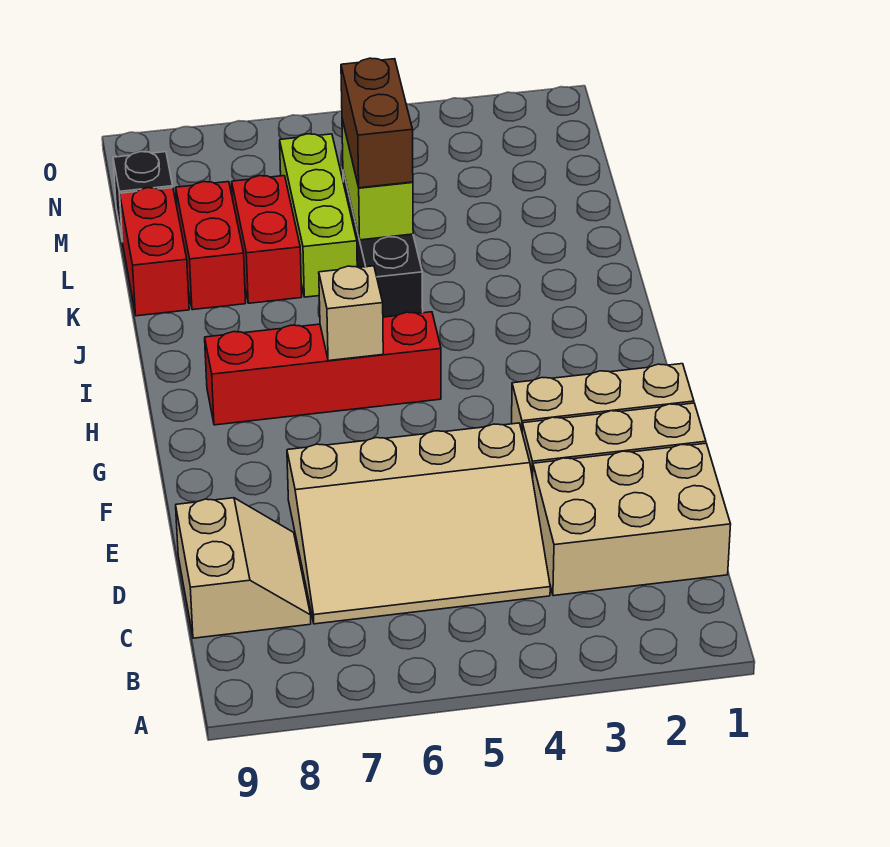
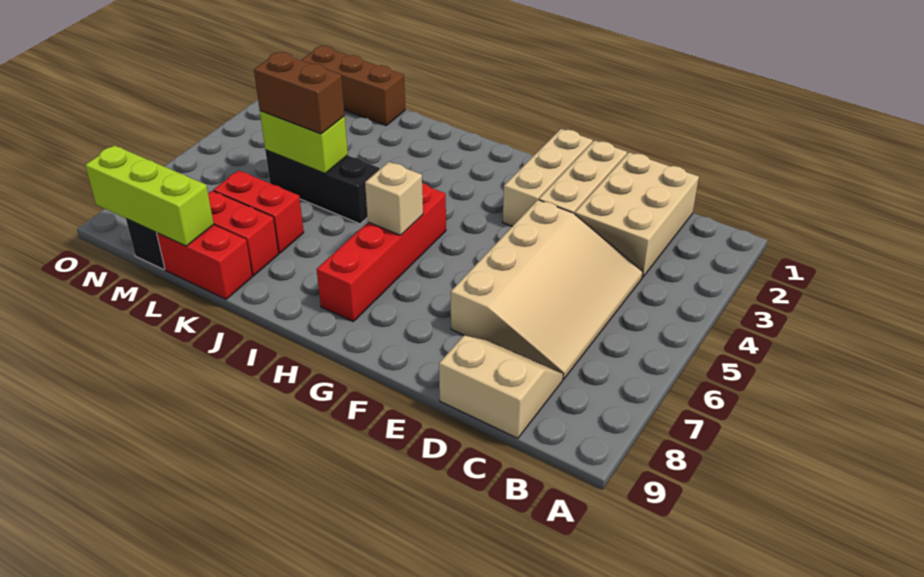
lime brick K6:M6 level 1 -> lime brick L9:N9 level 2
none -> brown brick L1:N1 level 1

